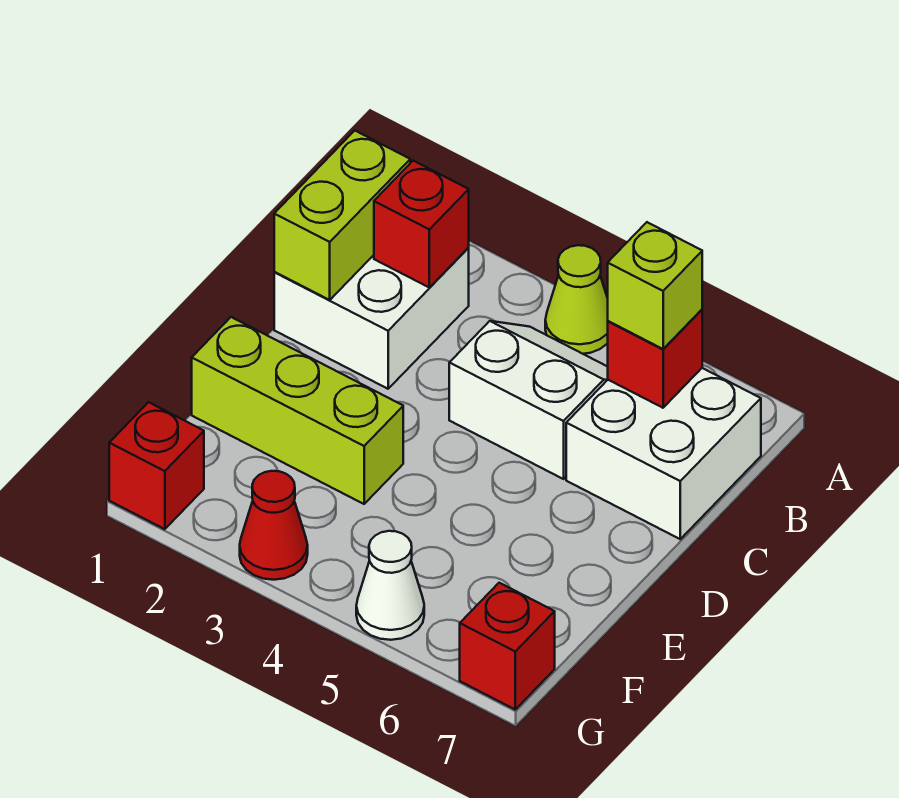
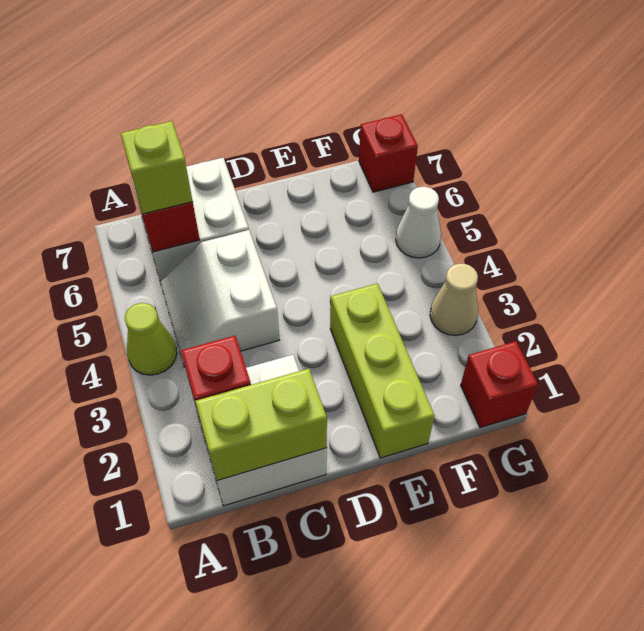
red cone G3 level 1 -> tan cone G3 level 1

